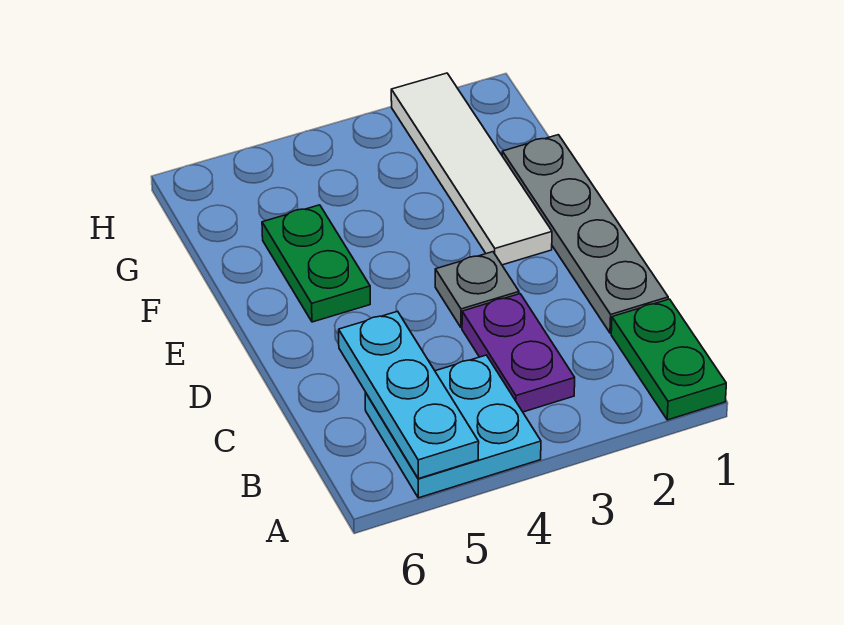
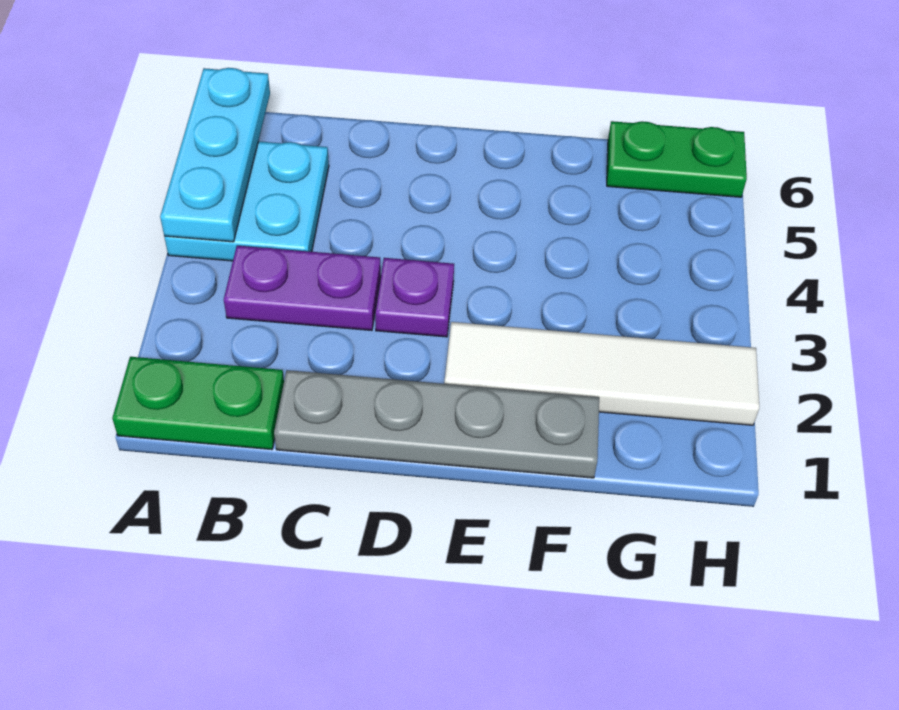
cyan plate A5:C5 level 2 -> cyan plate A4:A6 level 2
grey plate D3 level 1 -> purple plate D3 level 1
green plate E5:F5 level 1 -> green plate G6:H6 level 1

